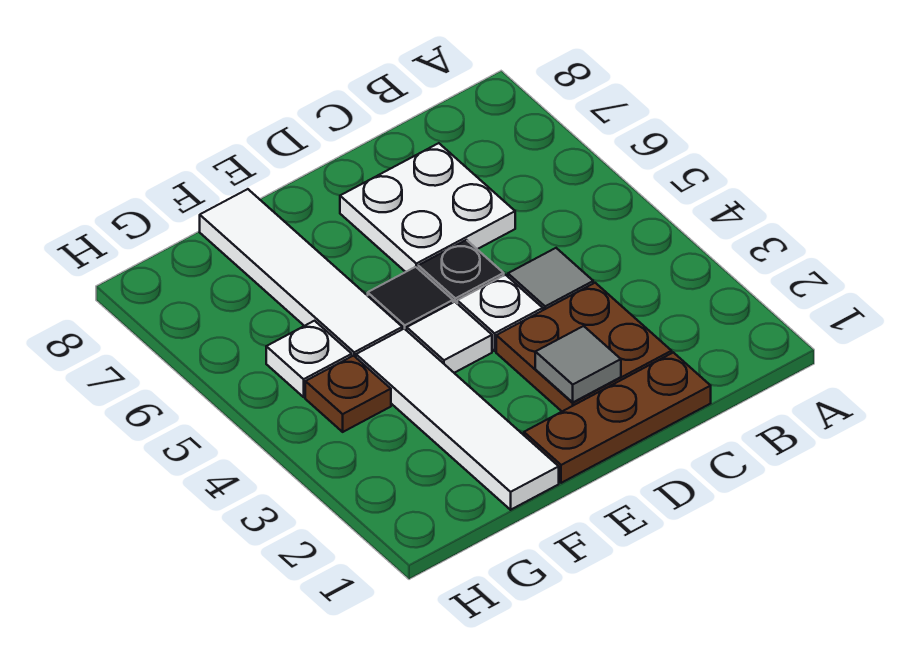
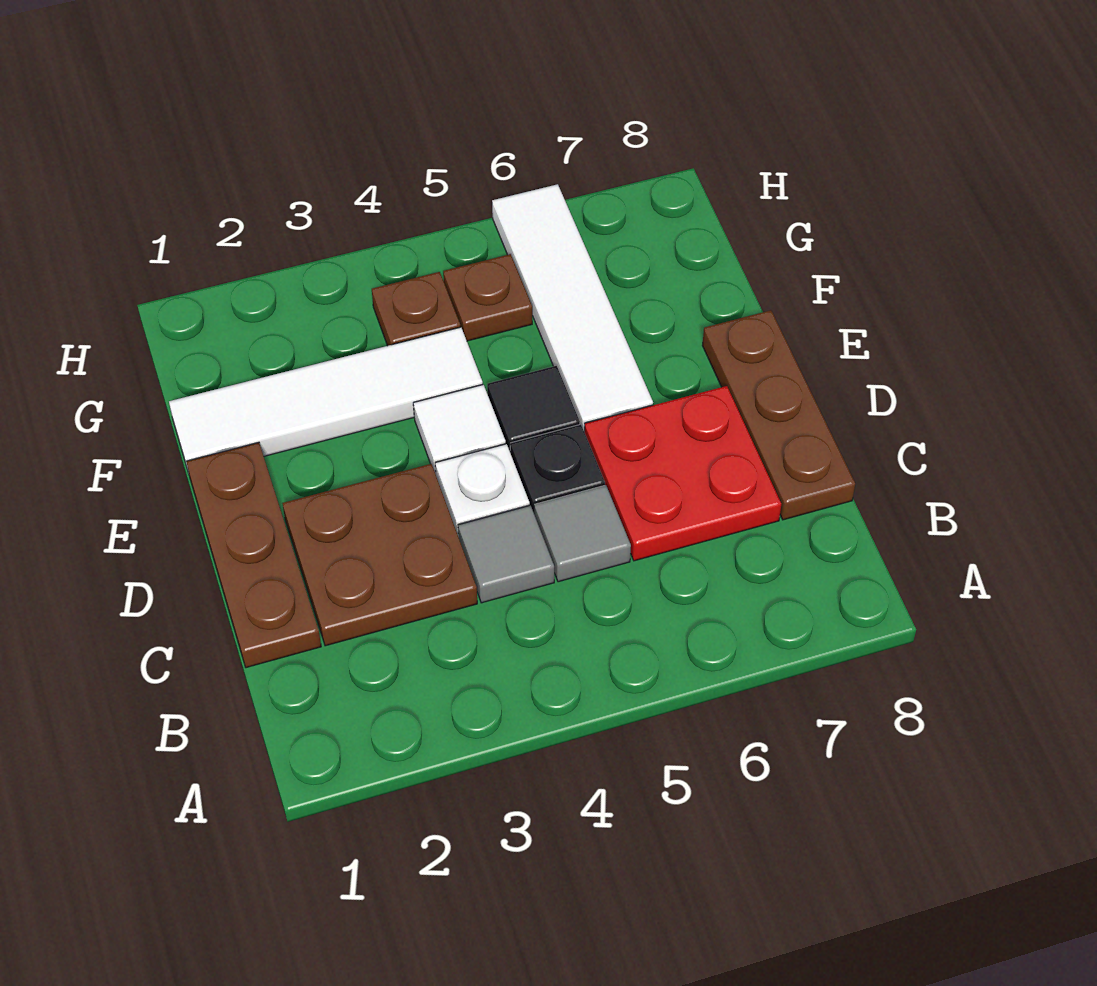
white plate C6:D7 level 1 -> red plate C6:D7 level 1
none -> brown plate C8:E8 level 1
grey tile D2 level 2 -> grey tile C5 level 1
white tile F5:F8 level 1 -> white tile E6:H6 level 1
white plate G5 level 1 -> brown plate G5 level 1

